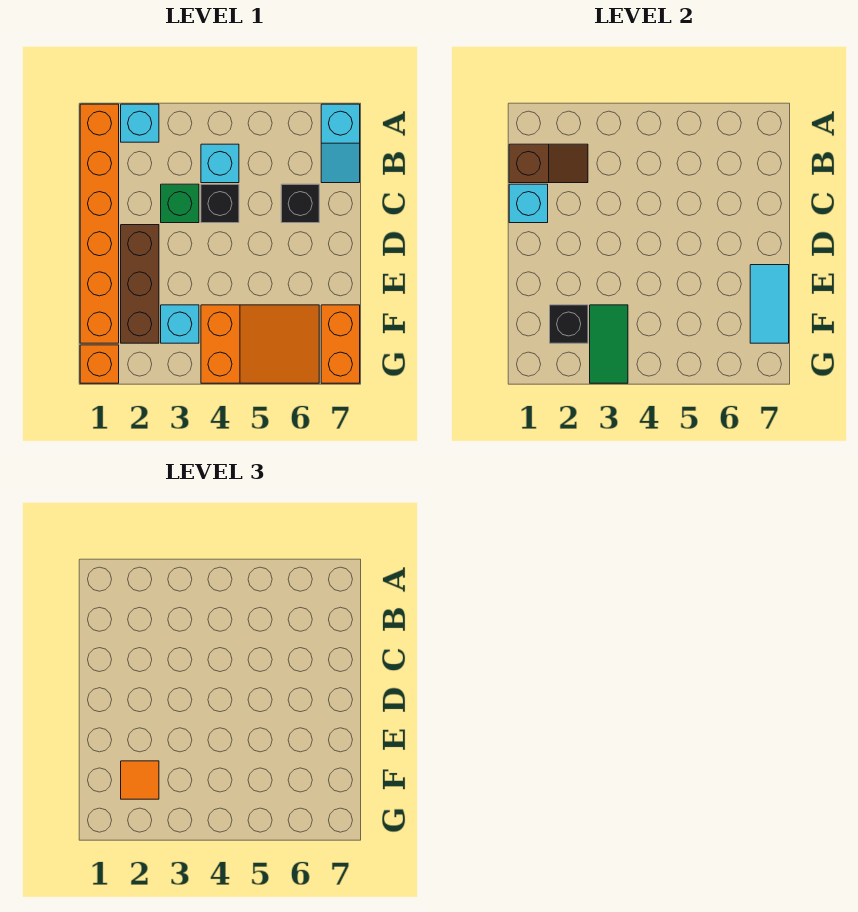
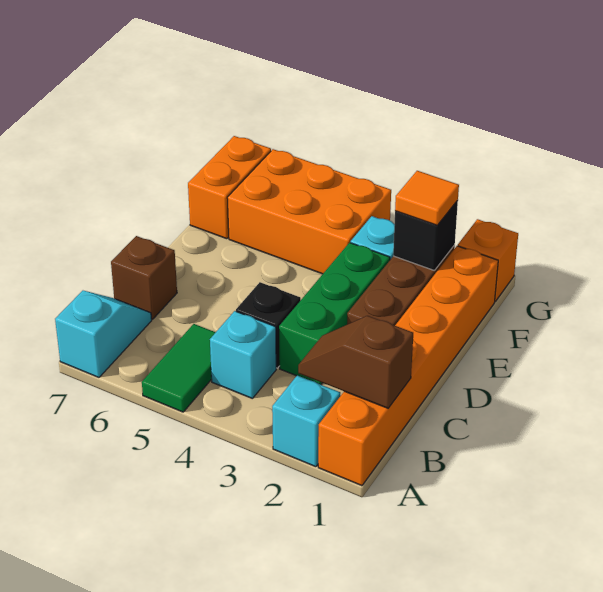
cyan brick C1 level 2 -> none
green brick C3 level 1 -> green brick C3:E3 level 1
black brick C6 level 1 -> none
none -> brown brick C7 level 1
cyan tile E7:F7 level 2 -> none
green tile F3:G3 level 2 -> green tile A5:B5 level 1
orange slope F4:G6 level 1 top 4 -> orange brick F4:G6 level 1

